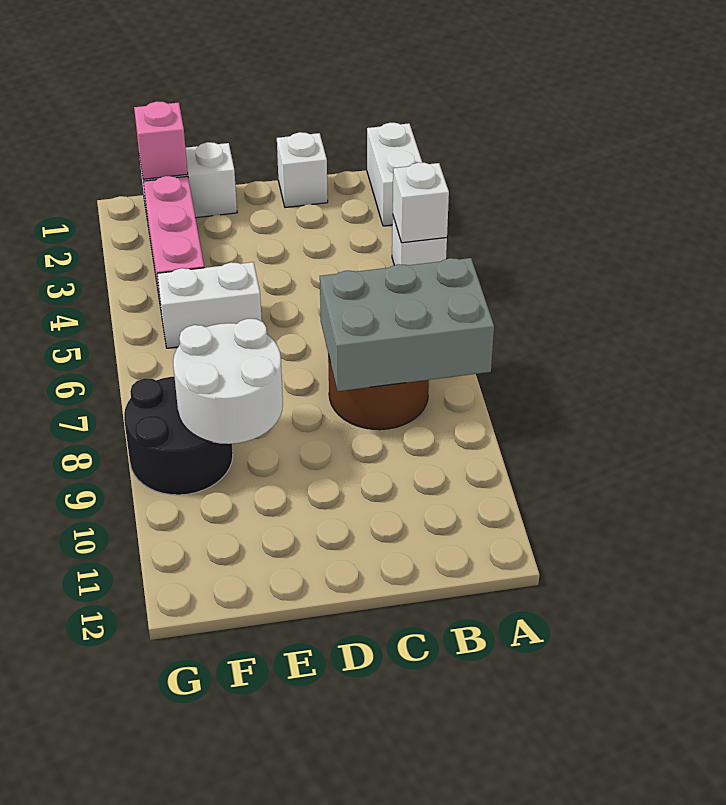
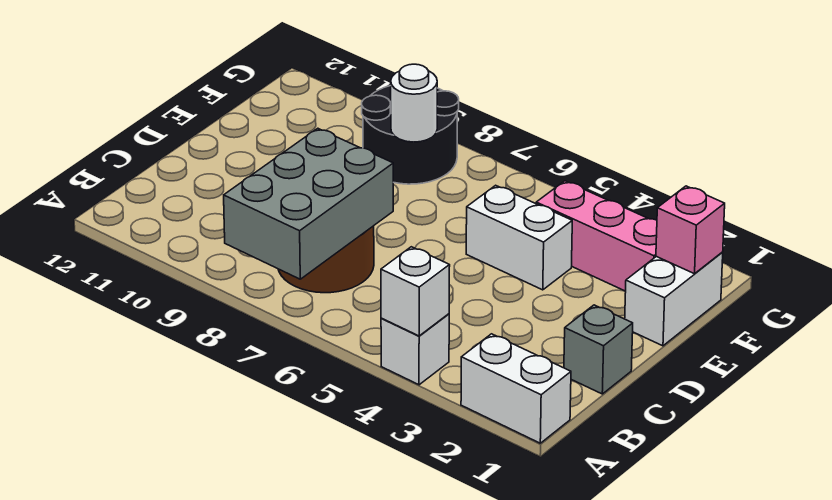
white brick C1 level 1 -> grey brick C1 level 1
white brick E5:F5 level 1 -> white brick E4:E5 level 1
white round brick E8:F9 level 2 -> white round brick F8 level 2

